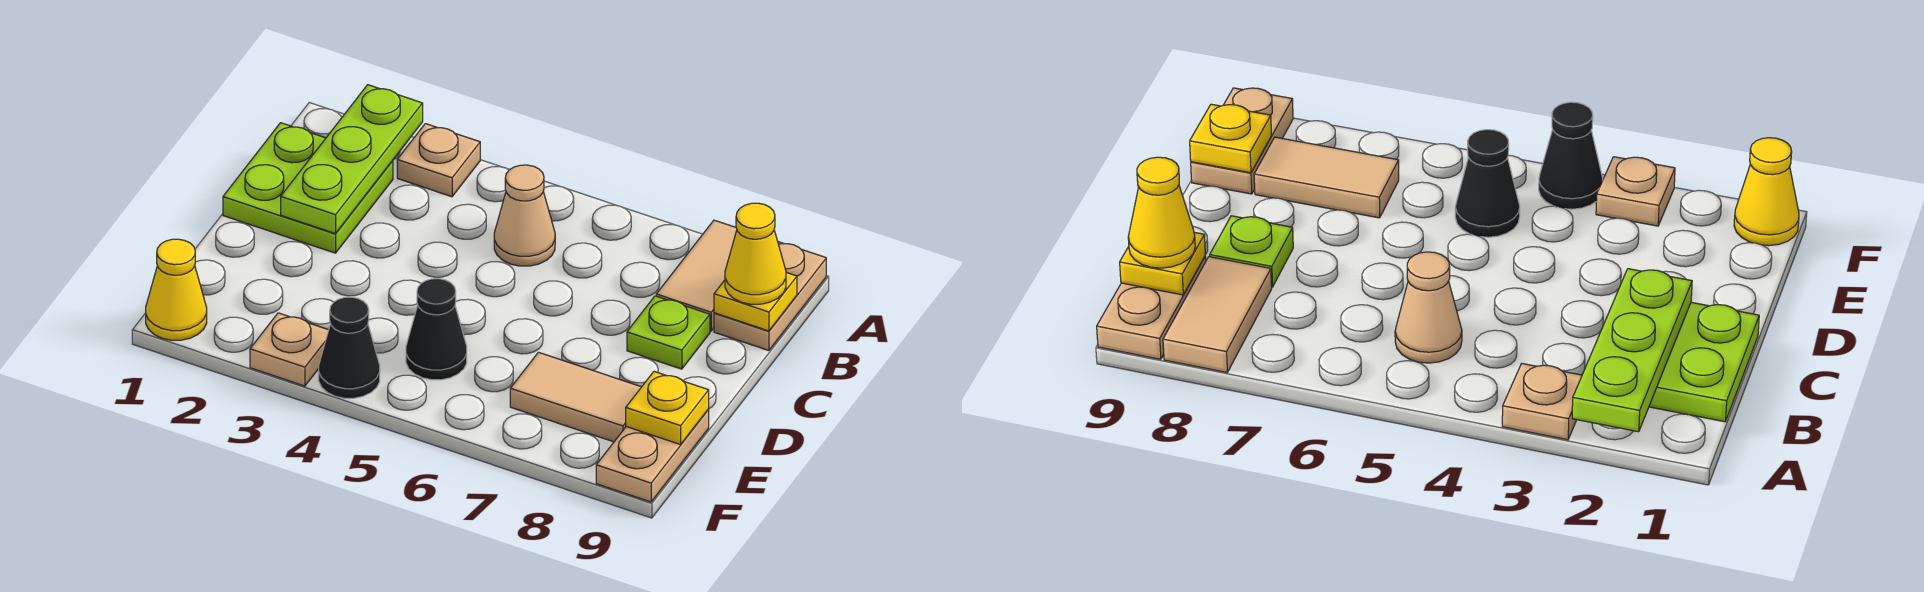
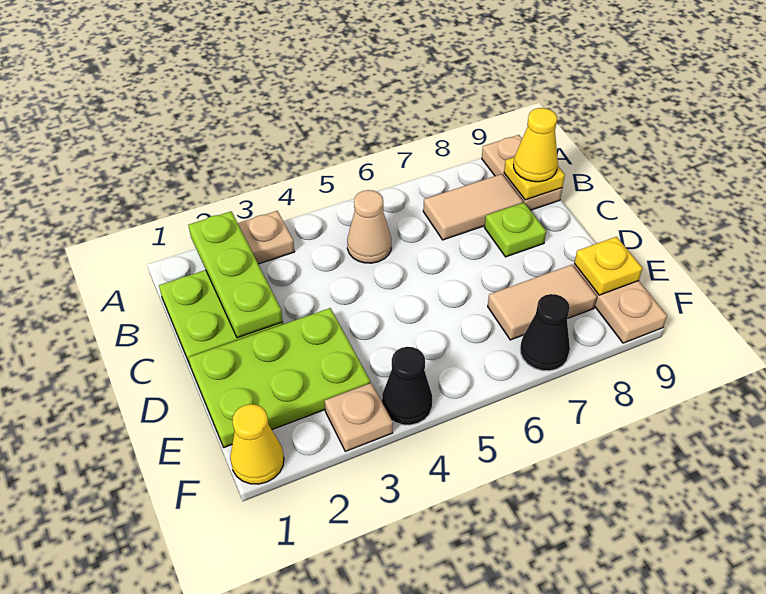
tan tile A8:B8 level 1 -> tan tile B7:B8 level 1
none -> lime plate D1:E3 level 1
black cone E5 level 1 -> black cone F7 level 1

